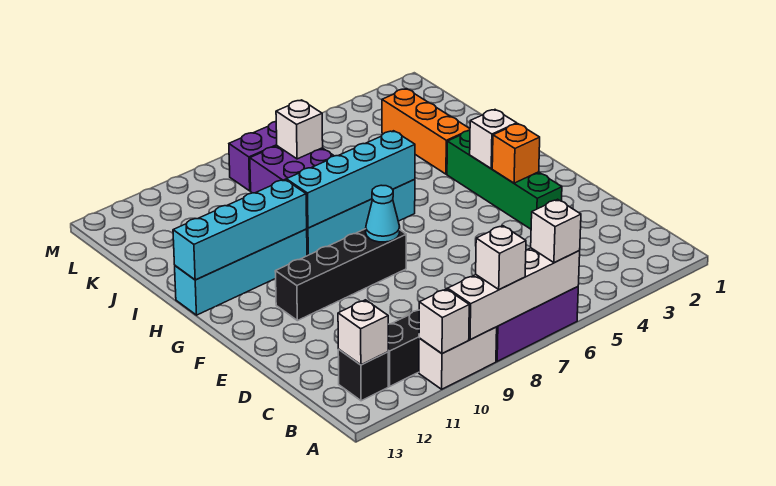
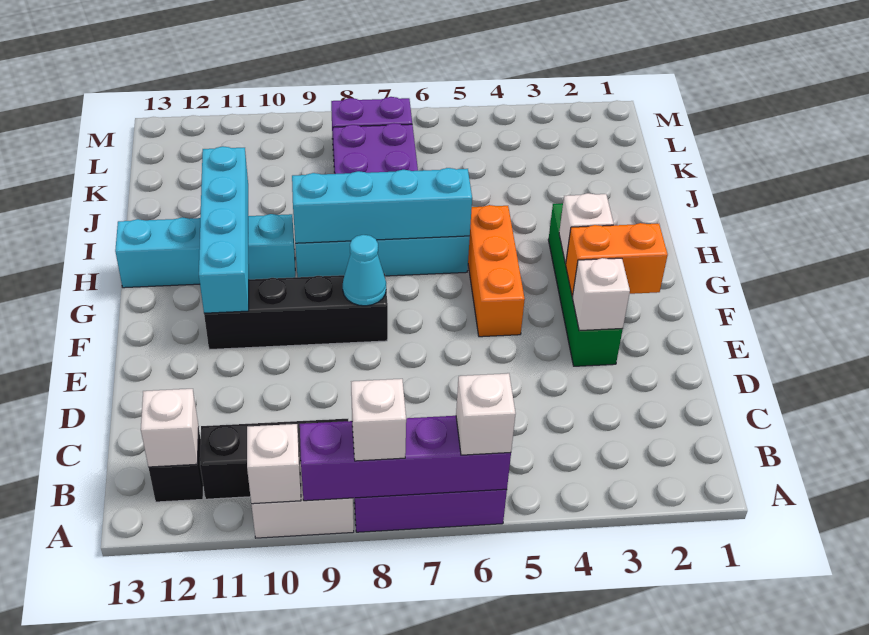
white brick A6:A9 level 2 -> purple brick A6:A9 level 2
orange brick F3 level 2 -> orange brick F2:F3 level 2
cyan brick H10:H13 level 2 -> cyan brick F11:I11 level 2
orange brick I3:K3 level 1 -> orange brick F5:H5 level 1
white brick K7 level 2 -> white brick E3 level 2

